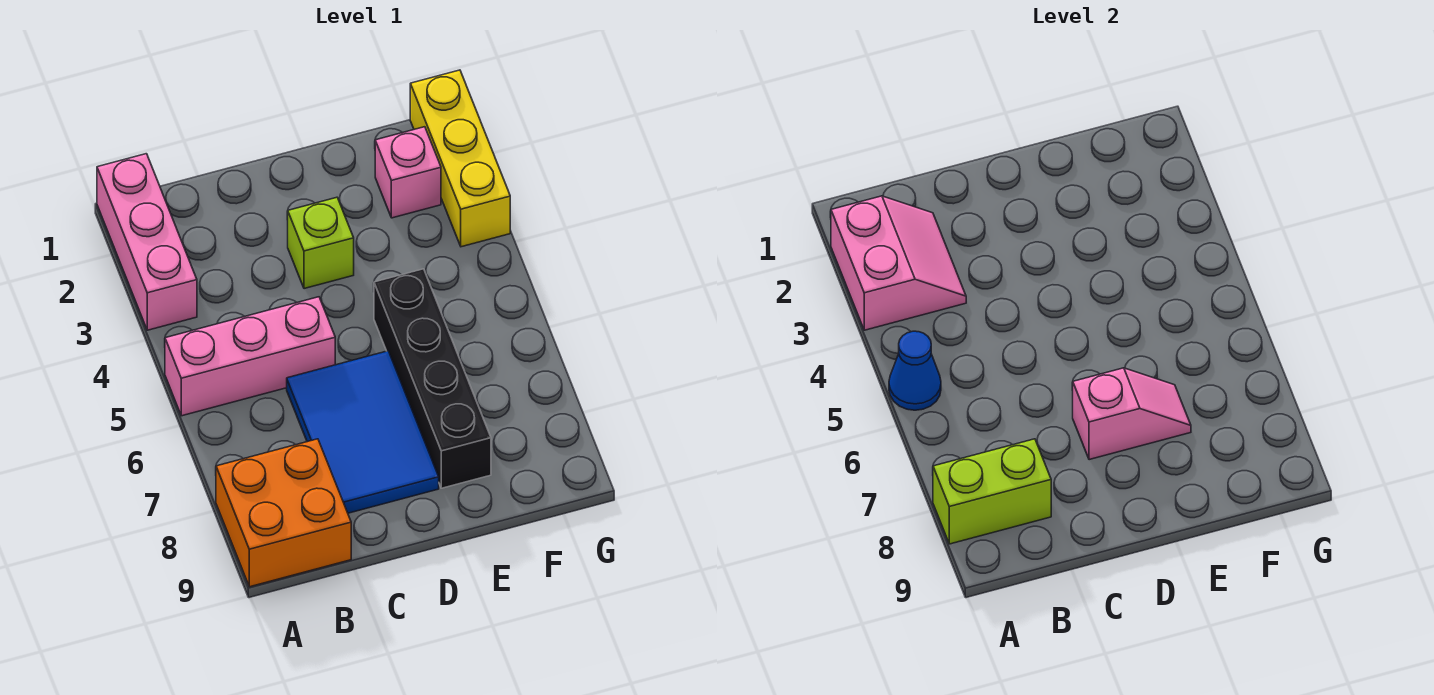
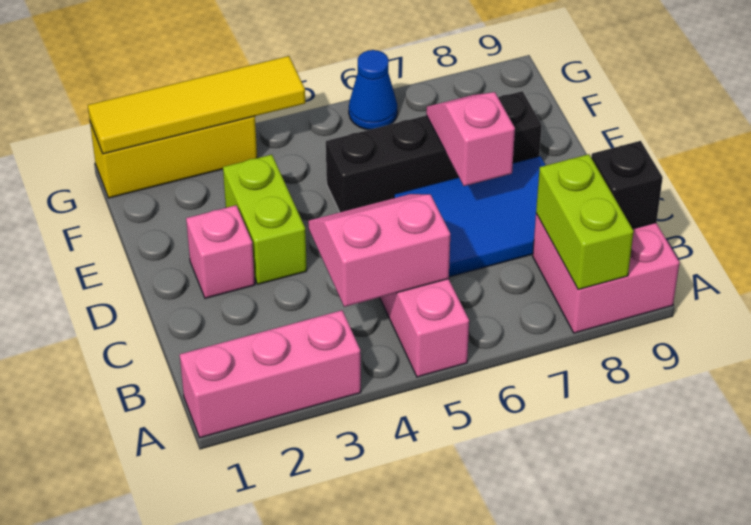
pink slope A2:B3 level 2 top A -> pink slope B4:C5 level 2 top B
blue cone A5 level 2 -> blue cone G6 level 1
orange brick A8:B9 level 1 -> pink brick A8:B9 level 1
none -> black brick B9 level 2
lime brick D3 level 1 -> lime brick D3:E3 level 1
pink brick F2 level 1 -> pink brick D2 level 1
none -> yellow tile G1:G4 level 2

